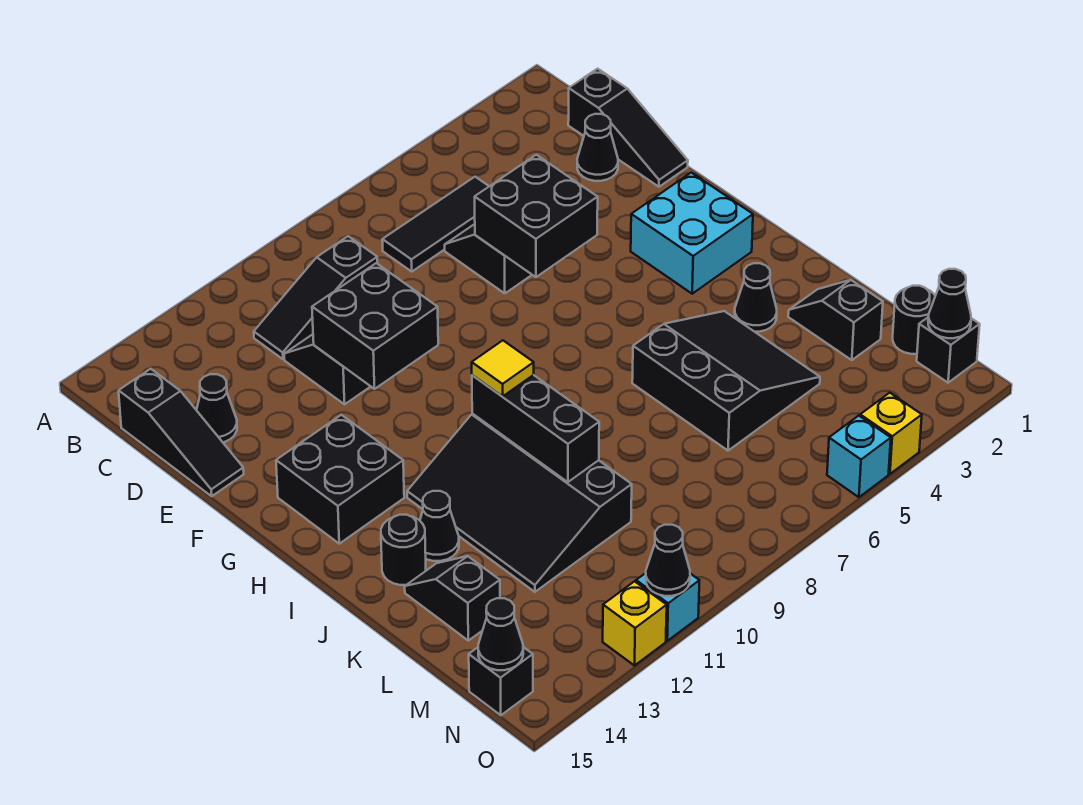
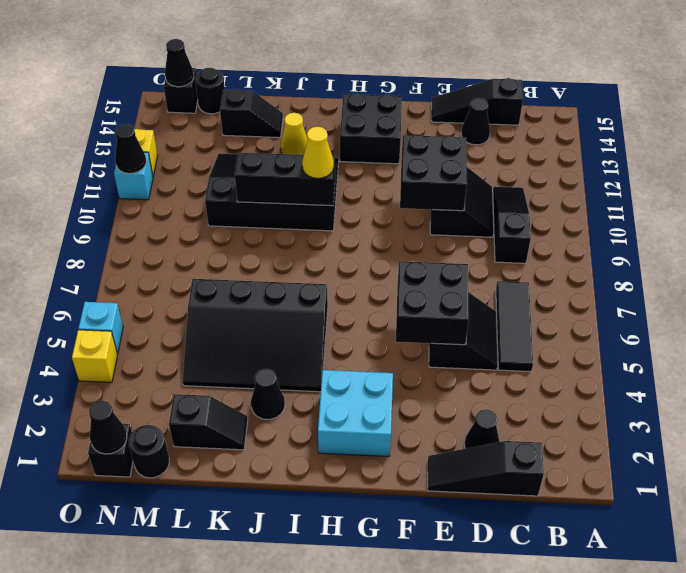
yellow tile I10 level 3 -> yellow cone I10 level 3
black slope J4:L6 level 1 top 6 -> black slope I4:L6 level 1 top 6
black cone J13 level 1 -> yellow cone J13 level 1
black round brick J14 level 1 -> black round brick M15 level 1

